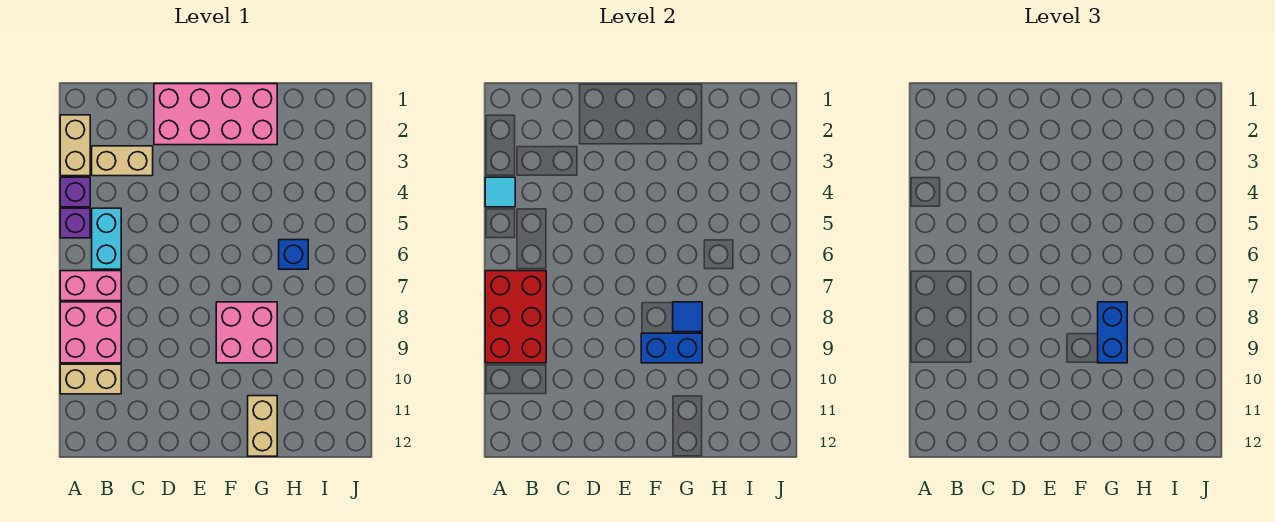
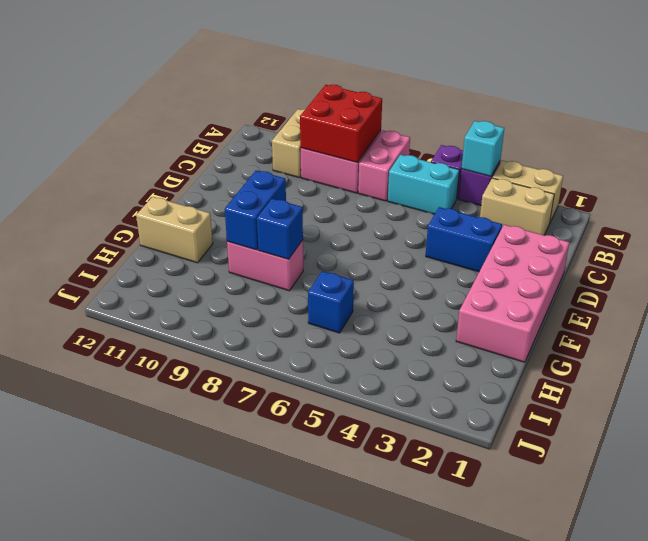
cyan tile A4 level 2 -> cyan brick A4 level 2
red brick A7:B9 level 2 -> red brick A8:B9 level 2
tan brick B3:C3 level 1 -> tan brick B2:B3 level 1
pink brick F8:G9 level 1 -> pink brick G8:G9 level 1
blue tile G8 level 2 -> blue brick G8 level 2
blue brick G8:G9 level 3 -> blue brick D3:D4 level 1

